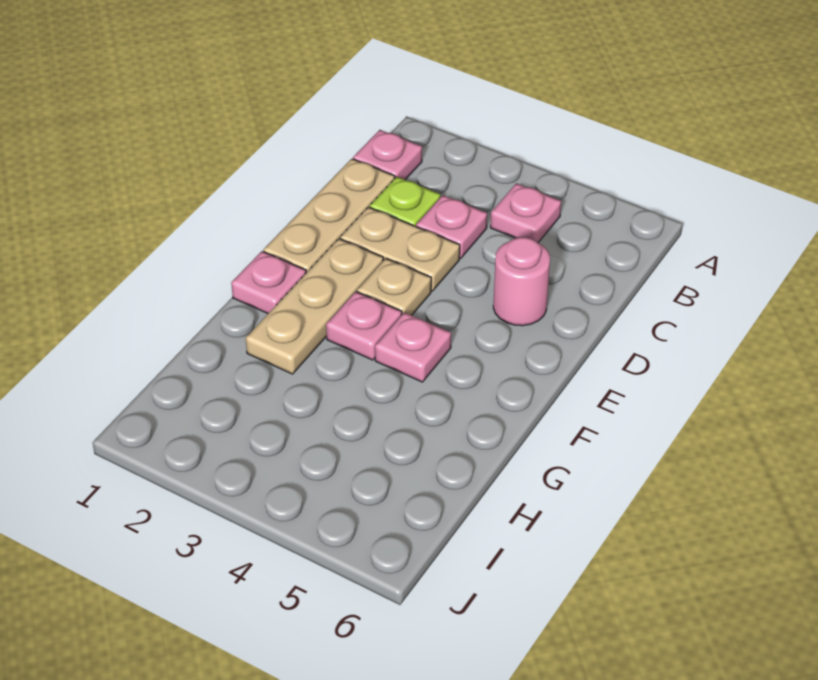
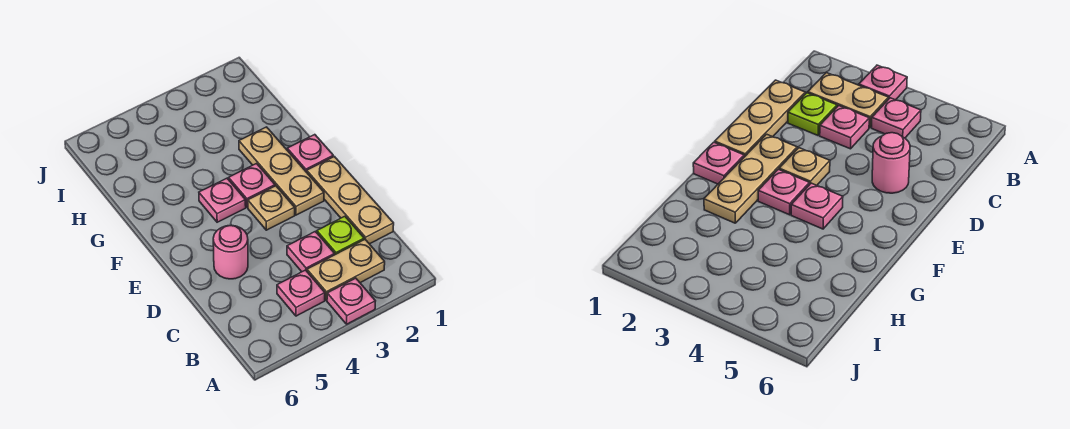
pink plate B1 level 1 -> pink plate A3 level 1
tan plate D2:D3 level 1 -> tan plate B2:B3 level 1

